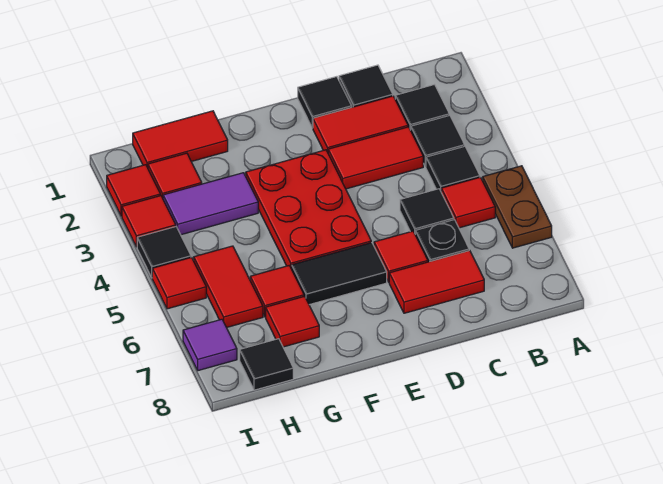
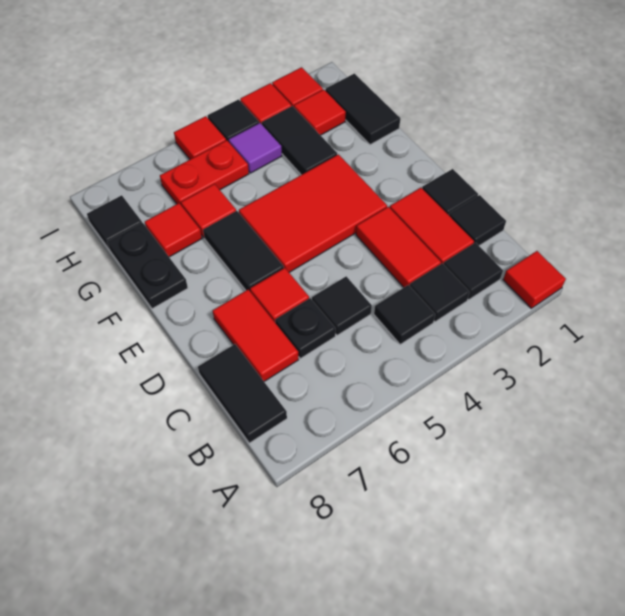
brown plate A5:A6 level 1 -> none
red tile B5 level 1 -> red tile A1 level 1
none -> black tile B8:C8 level 1
red plate E3:F5 level 1 -> red tile E3:F5 level 1
none -> black plate F8:G8 level 1
red tile G1:H1 level 1 -> black tile G1:H1 level 1
purple tile G3:H3 level 1 -> black tile G3:H3 level 1
red tile H5:H6 level 1 -> red plate H5:H6 level 1
purple tile I7 level 1 -> purple tile H4 level 1

